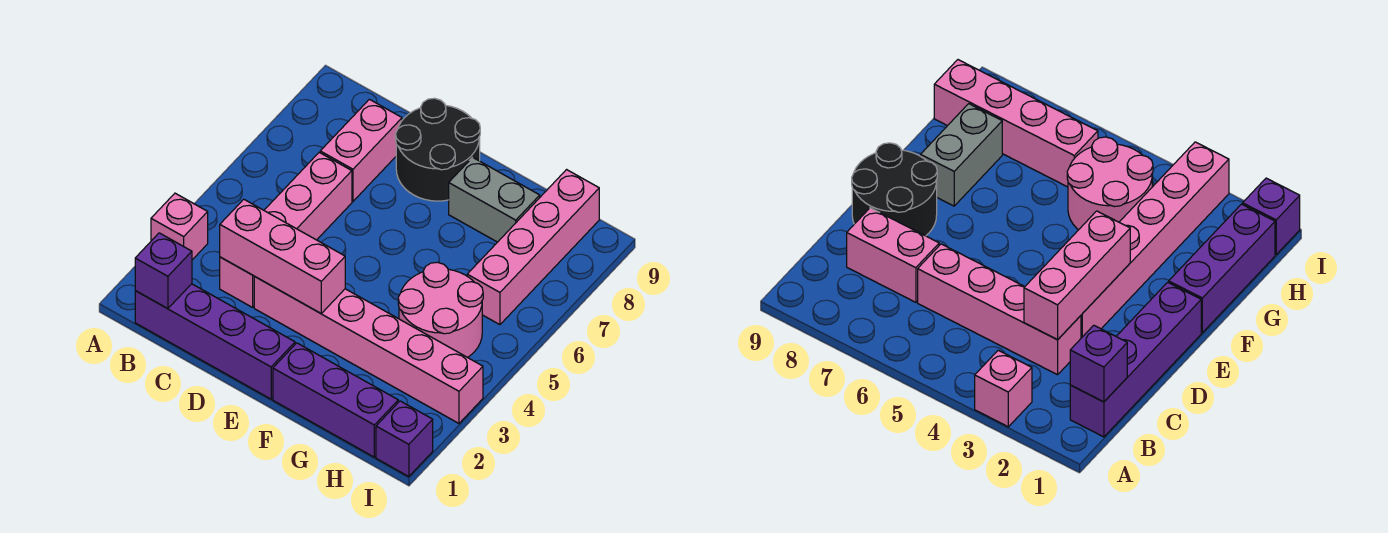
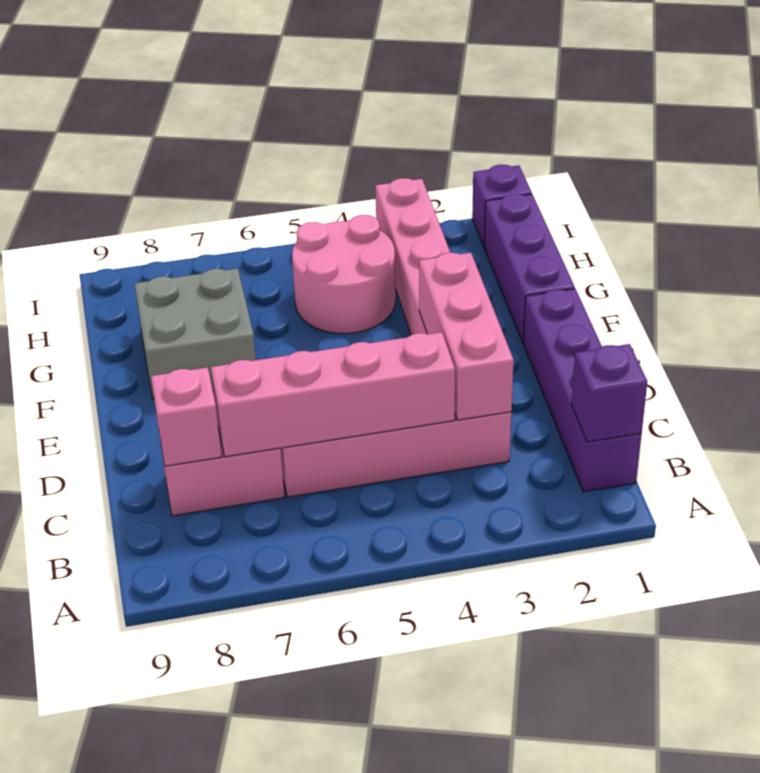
pink brick A3 level 1 -> pink brick C8 level 2
black round brick D8:E9 level 1 -> none
grey brick F8:G8 level 1 -> grey brick F7:G8 level 1
pink brick H6:H9 level 1 -> pink brick C4:C7 level 2

